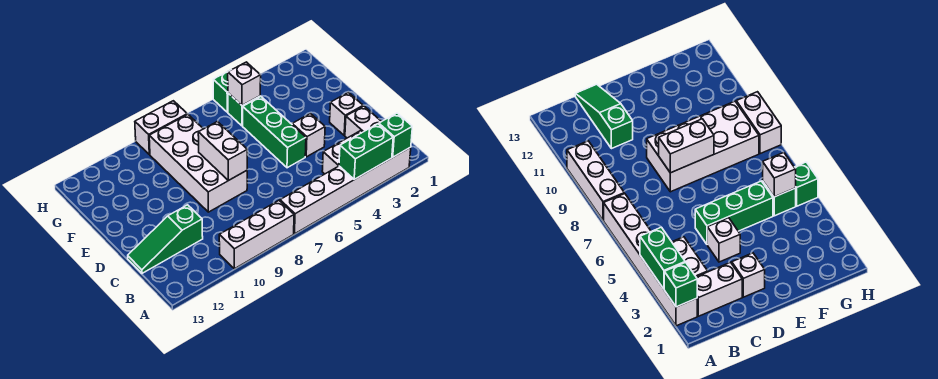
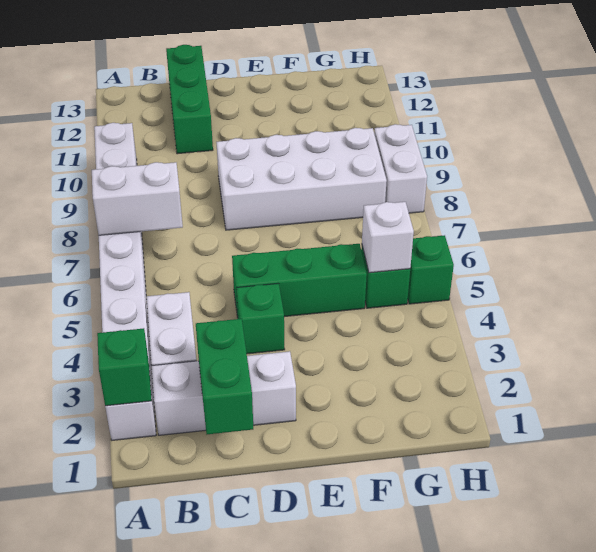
green brick A3:A4 level 2 -> green brick C1:C2 level 2
green slope C11:C13 level 1 top 11 -> green brick C11:C13 level 1
white brick D4 level 1 -> green brick D4 level 1
white brick D8:E8 level 2 -> white brick A7:B7 level 2

